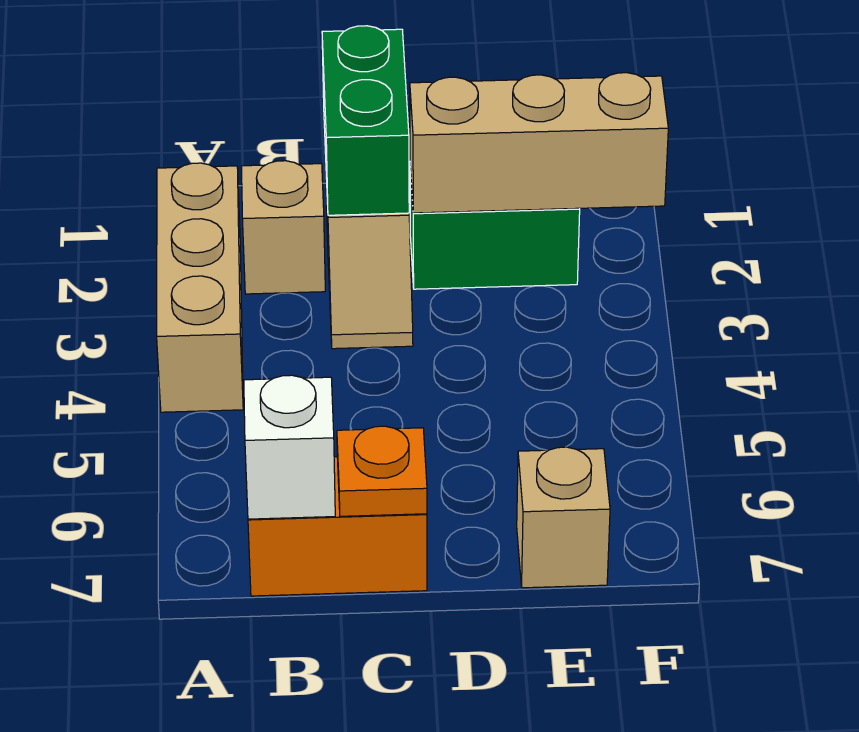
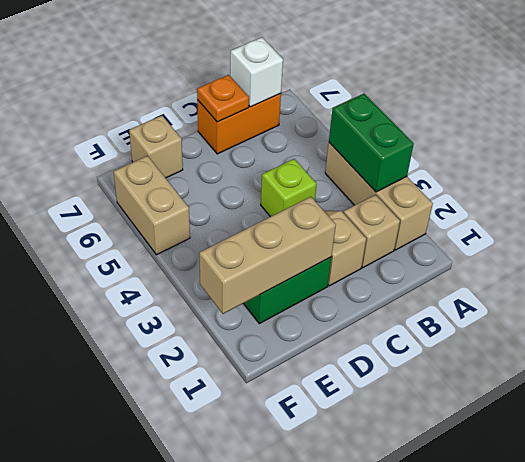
green brick C1:C2 level 2 -> green brick A3:A4 level 2
none -> lime brick C4 level 1
none -> tan brick F5:F6 level 1

